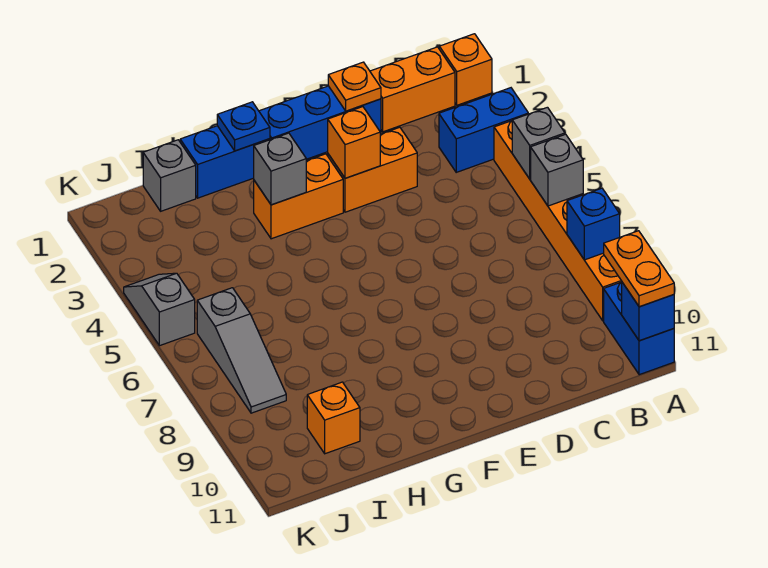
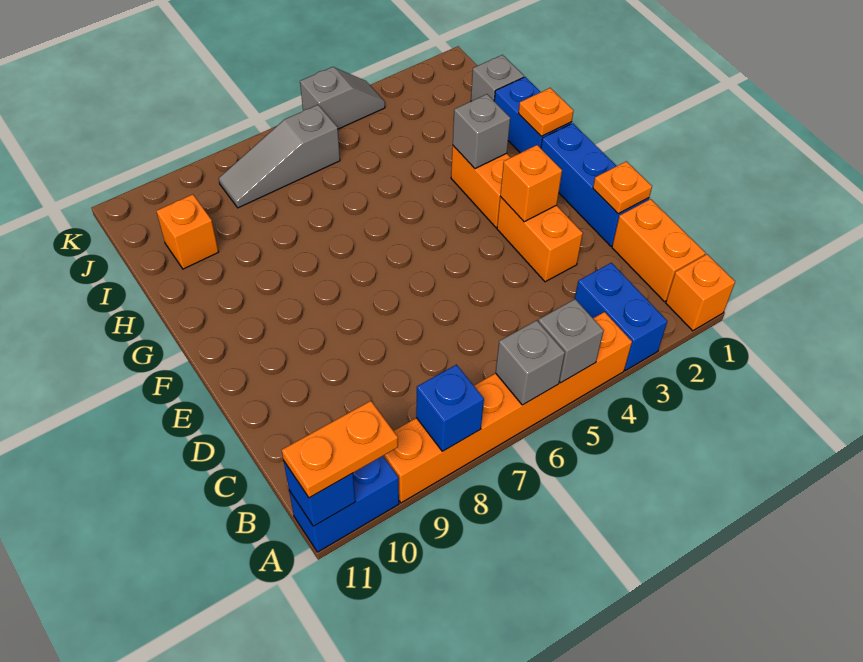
blue plate G1 level 2 -> orange plate G1 level 2

